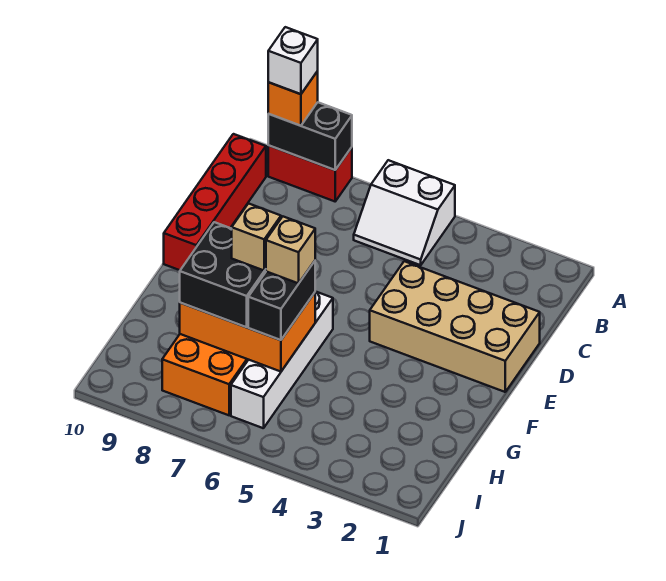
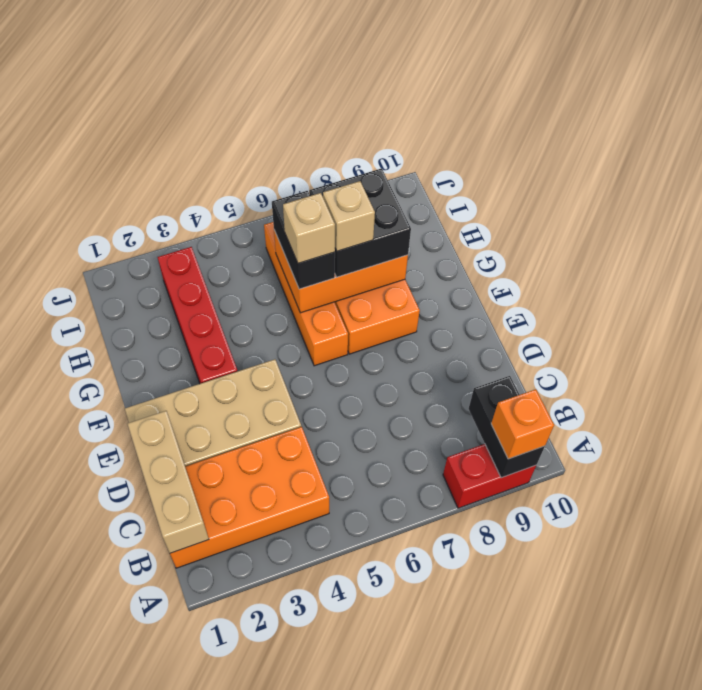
white slope A5:B6 level 1 top A -> none
black brick A8:A9 level 2 -> black brick A9:B9 level 2
white brick A9 level 4 -> none
none -> orange brick B1:C4 level 1
none -> tan brick B1:D1 level 2
red brick B10:E10 level 1 -> red brick F3:I3 level 1
white brick F6:I6 level 1 -> orange brick F6:I6 level 1

